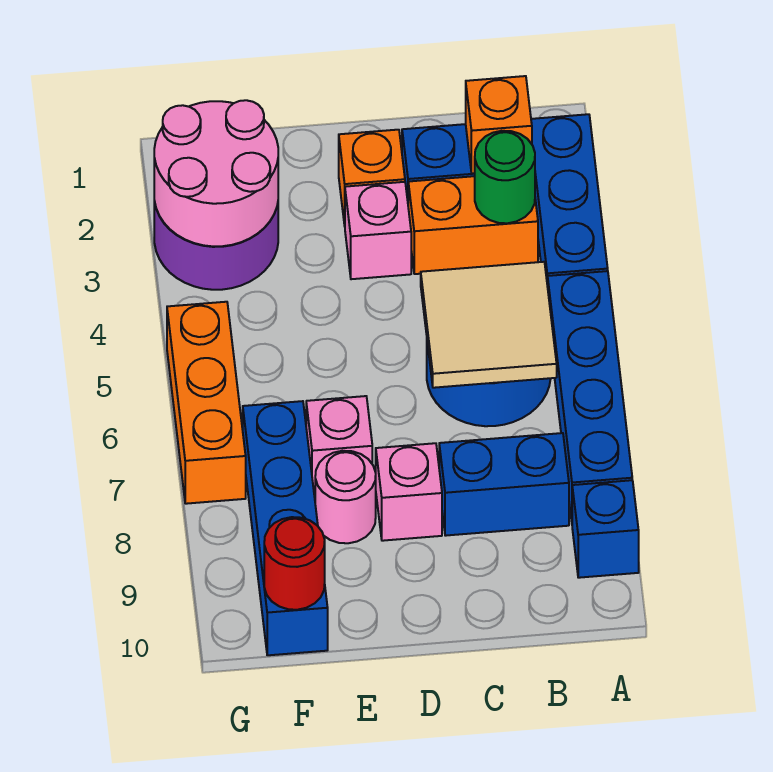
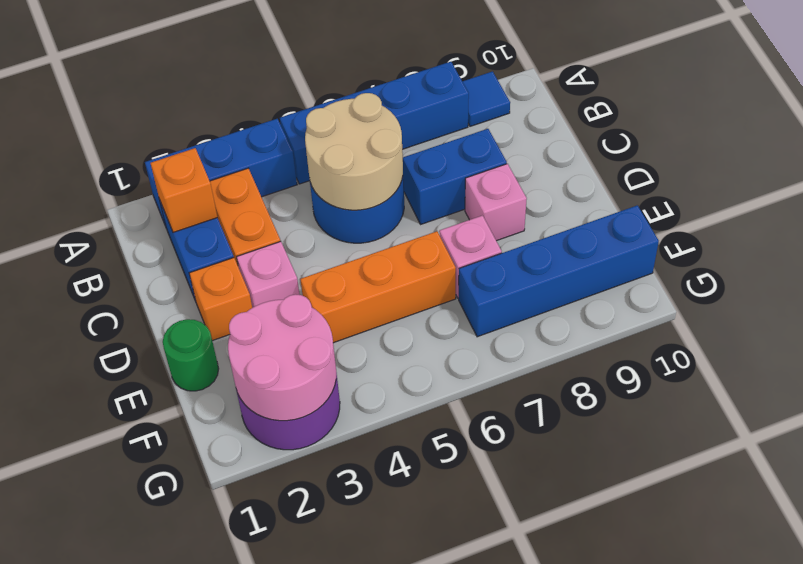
blue brick A9 level 1 -> blue tile A9 level 1
green round brick B3 level 2 -> green round brick E1 level 1
tan tile B5:C6 level 2 -> tan round brick B5:C6 level 2
blue brick B8:C8 level 1 -> blue brick C7:C8 level 1
pink round brick E8 level 1 -> none
red round brick F10 level 2 -> none
orange brick G5:G7 level 1 -> orange brick E4:E6 level 1

